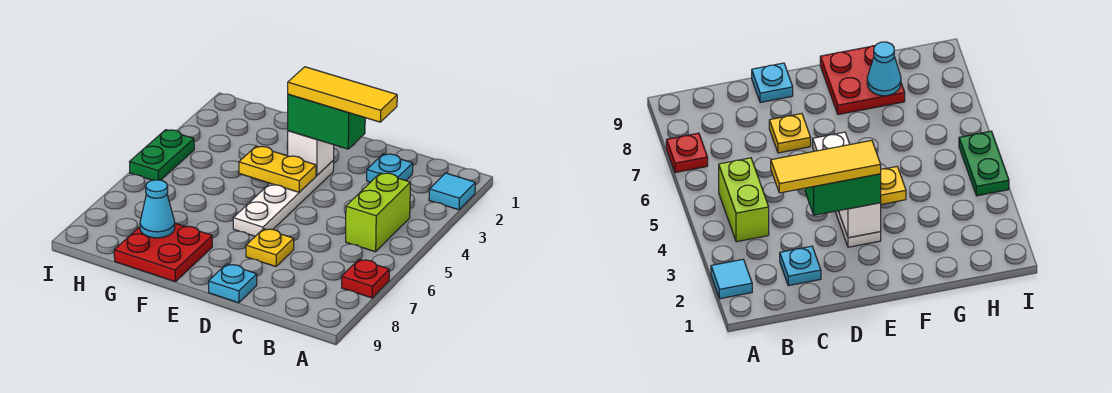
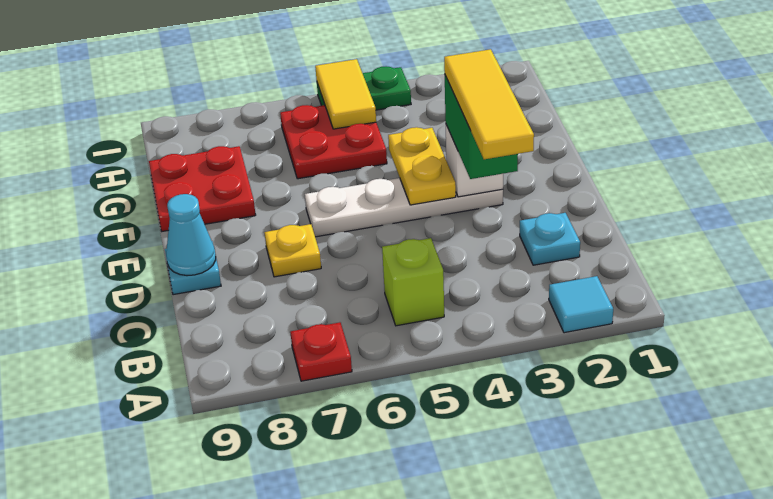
lime brick B4:B5 level 1 -> lime brick B5 level 1
none -> red plate G5:H6 level 1
cyan cone G8 level 2 -> cyan cone D9 level 2
none -> yellow tile H5:I5 level 2

